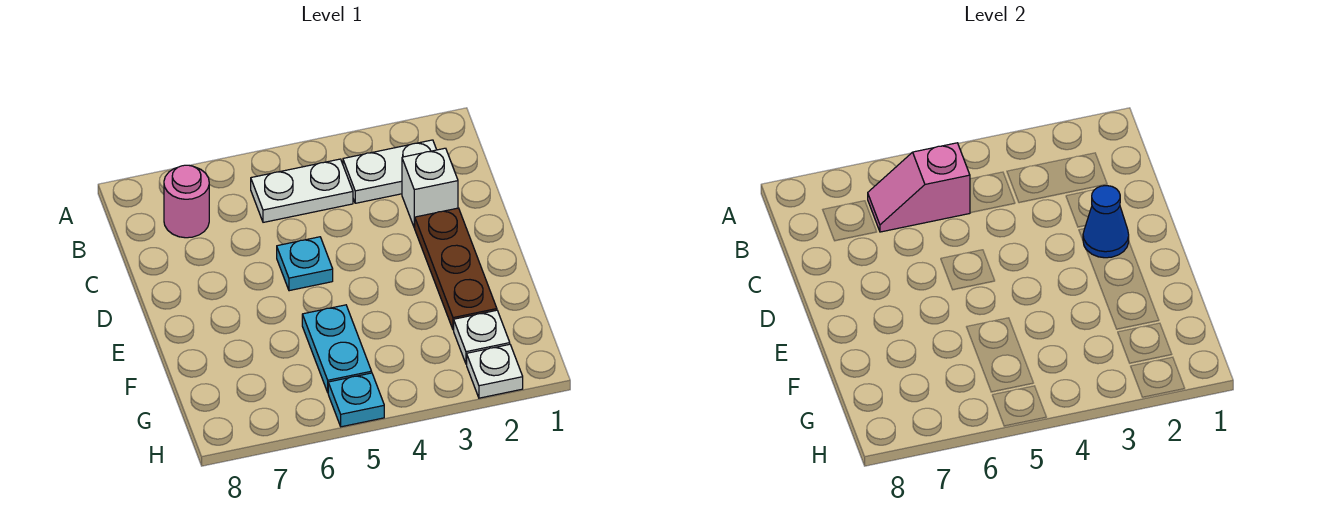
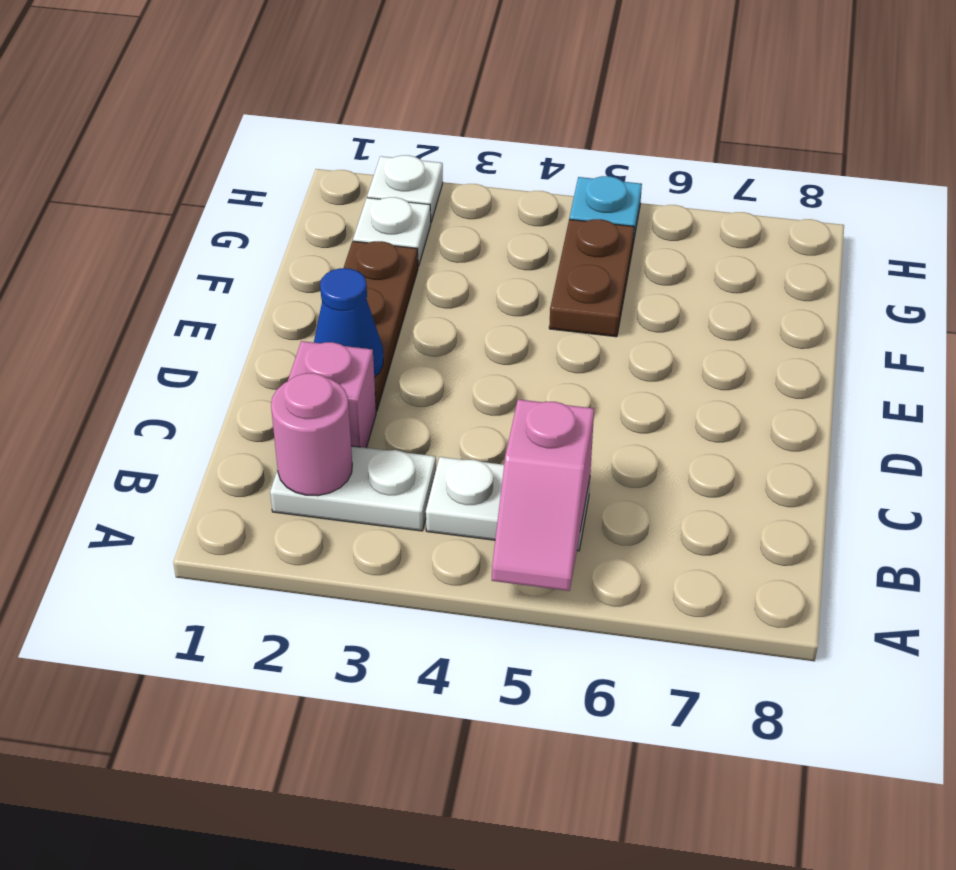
pink slope B5:B6 level 2 top 5 -> pink slope A5:B5 level 2 top B
pink round brick B7 level 1 -> pink round brick B2 level 2
white brick C2 level 1 -> pink brick C2 level 1
cyan plate D5 level 1 -> none
cyan plate F5:G5 level 1 -> brown plate F5:G5 level 1

